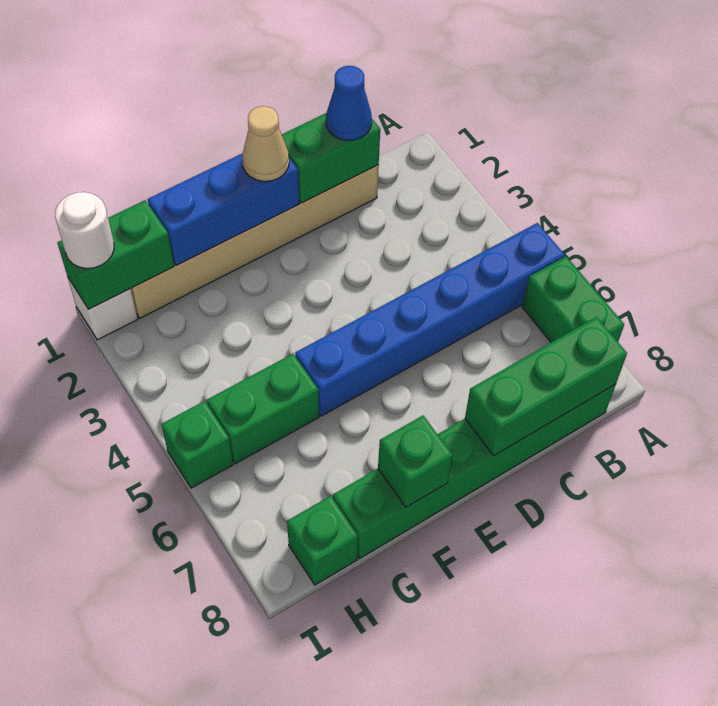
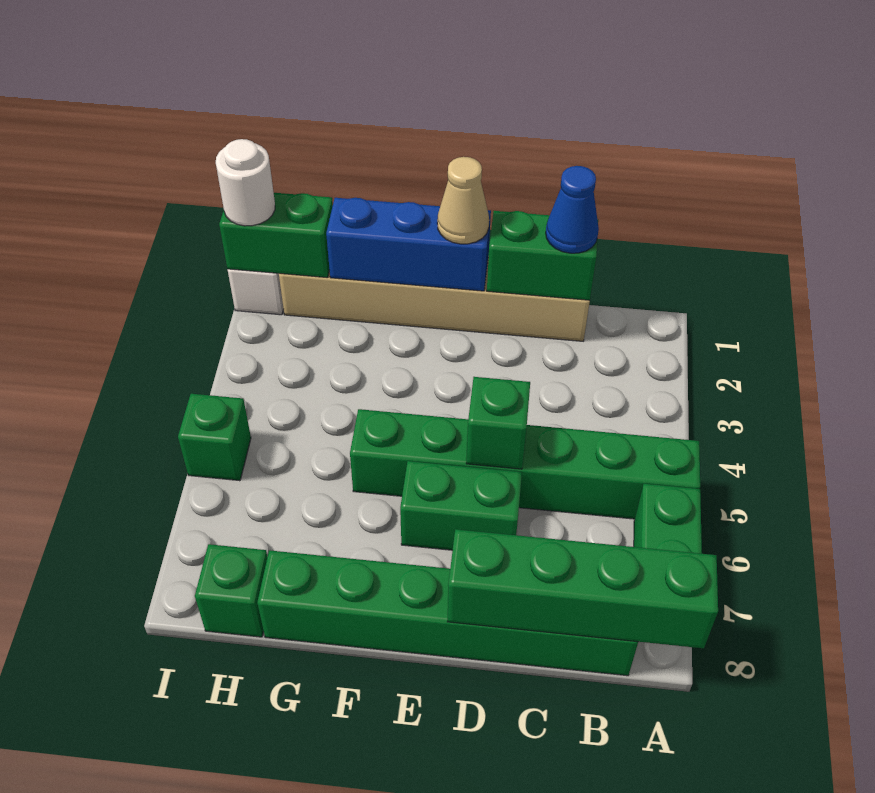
blue brick A5:F5 level 1 -> green brick A5:F5 level 1
green brick B8:D8 level 2 -> green brick A8:D8 level 2
green brick F8 level 2 -> green brick D5 level 2
green brick G5:H5 level 1 -> green brick D6:E6 level 1

